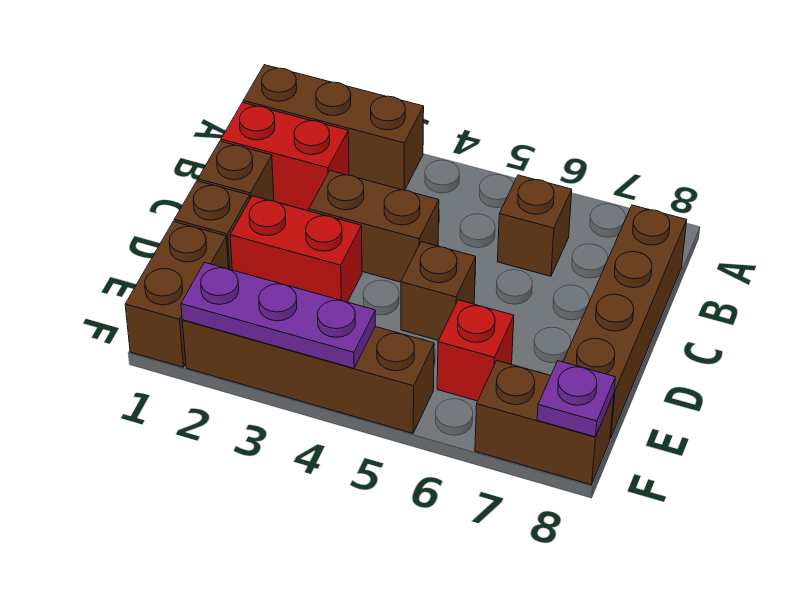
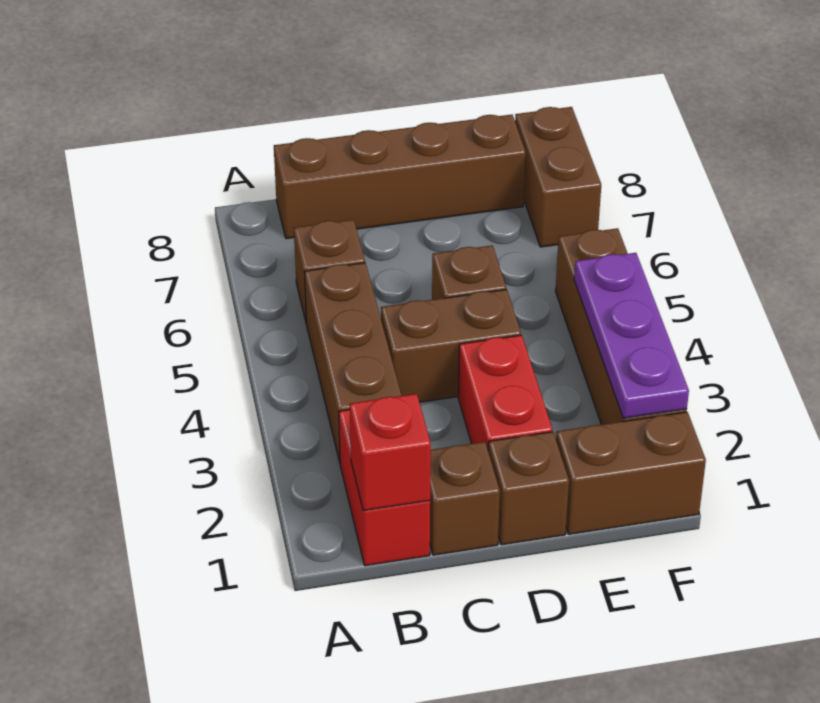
brown brick A1:A3 level 1 -> brown brick B3:B5 level 1
brown brick C3:C4 level 1 -> brown brick C4:D4 level 1
red brick E6 level 1 -> red brick B1 level 2
purple plate F8 level 2 -> none

